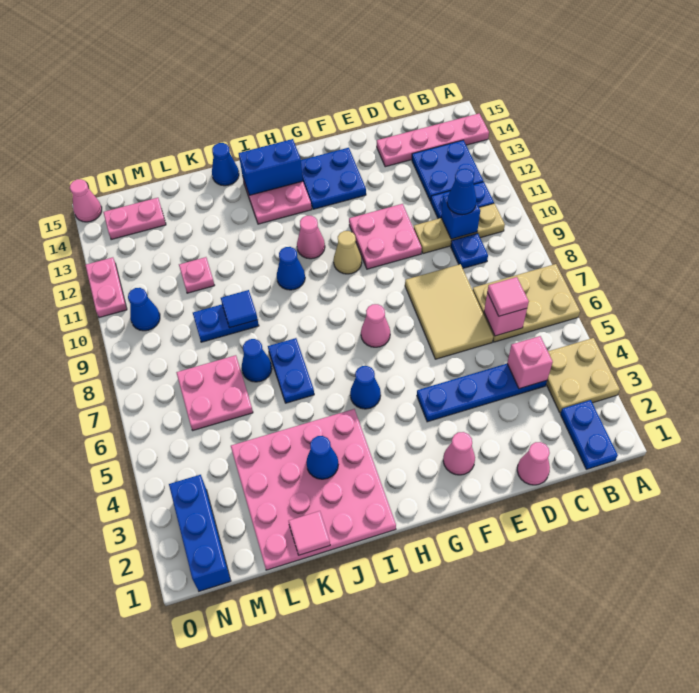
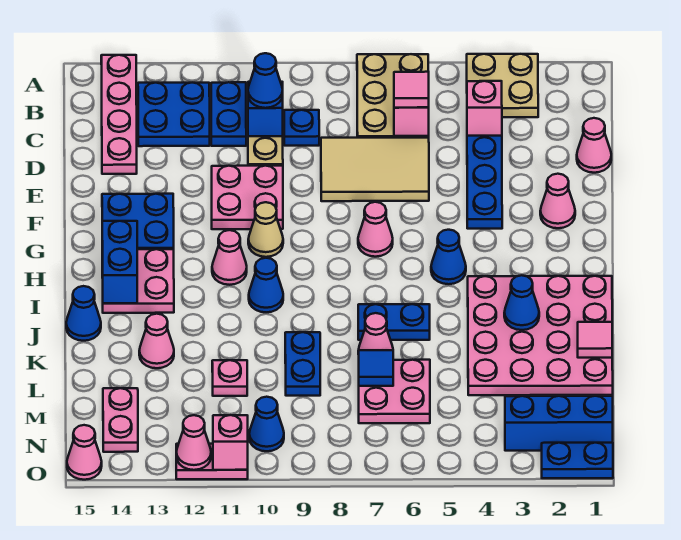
blue plate B1:B2 level 1 -> blue plate O1:O2 level 1
blue cone K7 level 1 -> pink cone K7 level 1
blue tile K9 level 2 -> blue tile L7 level 2
none -> pink cone K13 level 1
none -> pink brick O11 level 2
none -> pink cone O12 level 2

